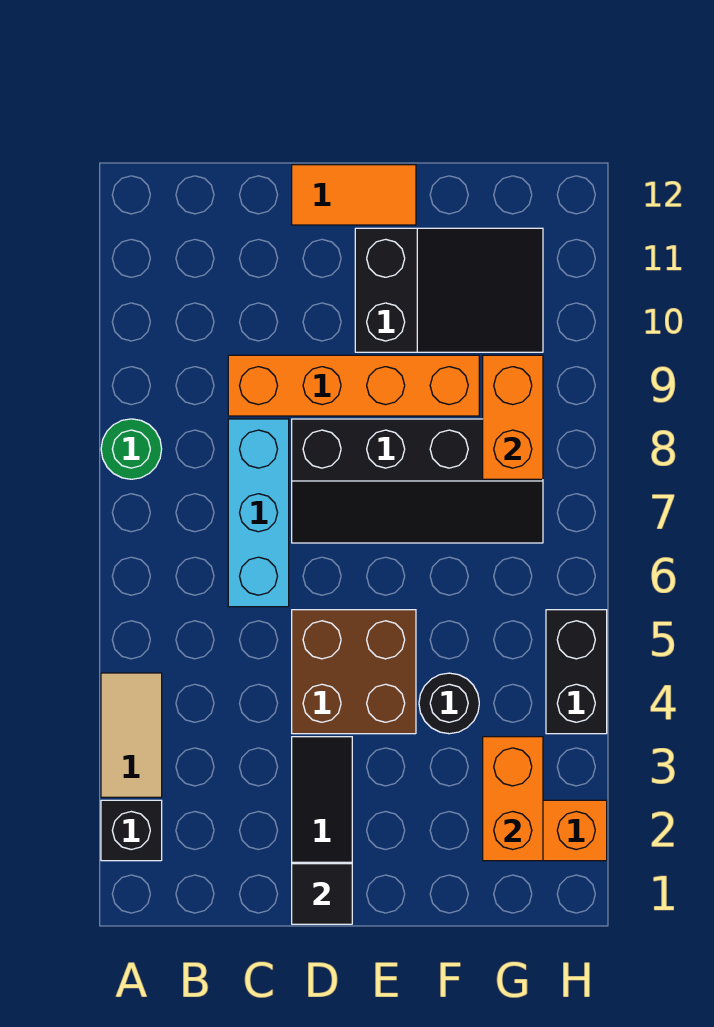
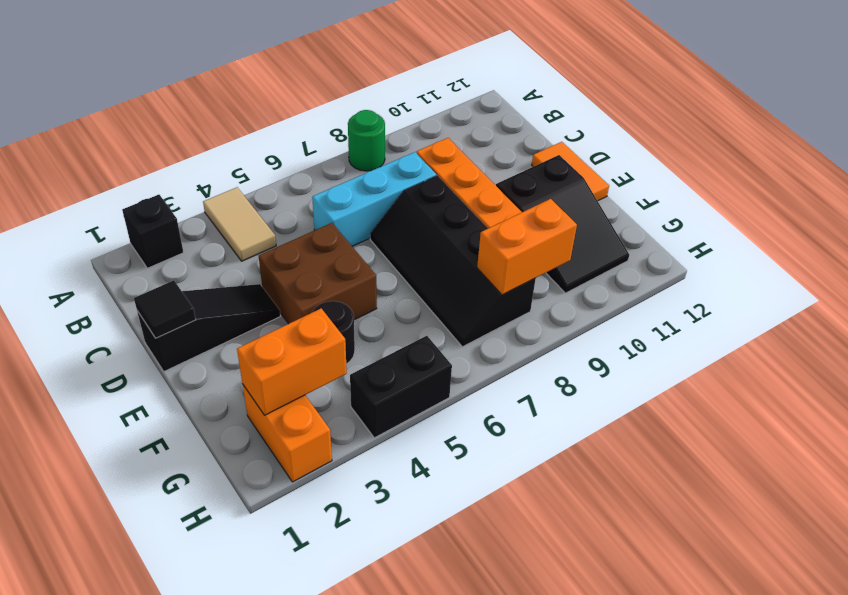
tan tile A3:A4 level 1 -> tan tile A4:B4 level 1

